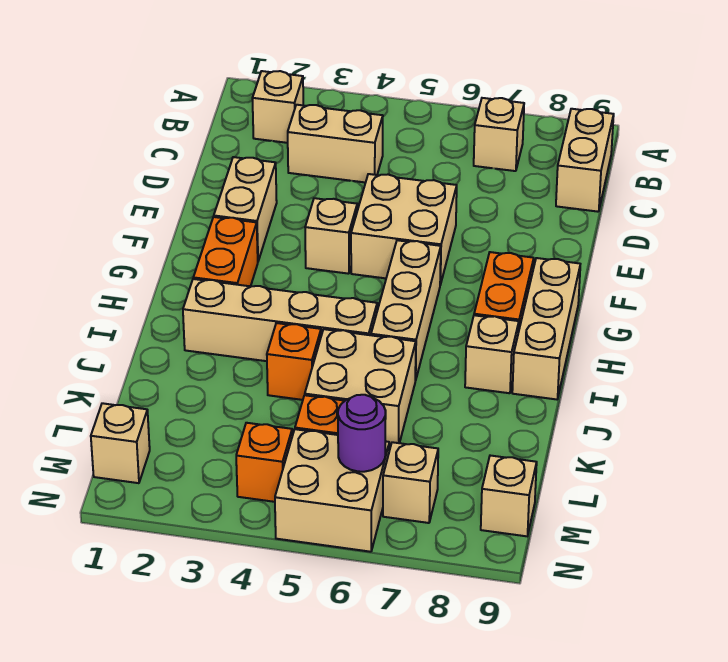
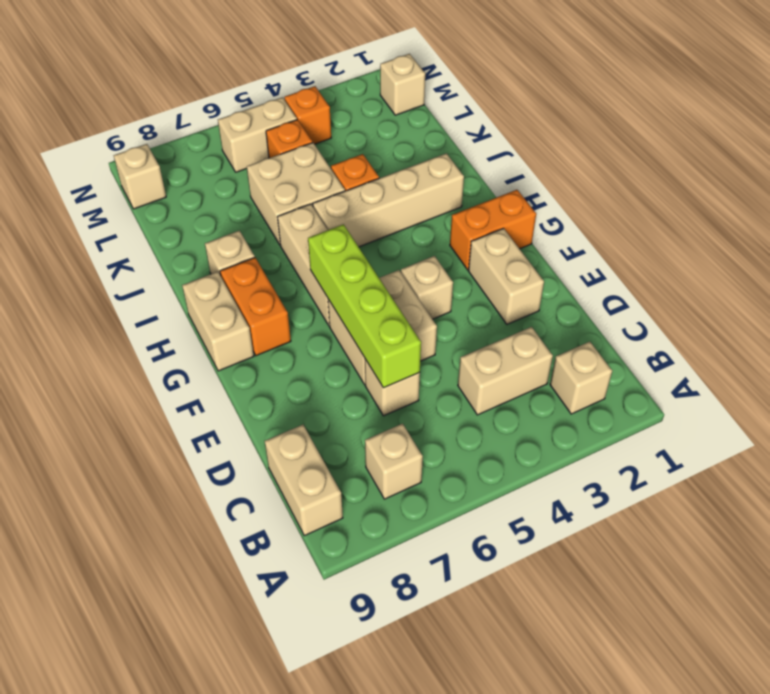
none -> lime brick D6:G6 level 2
orange brick G2:H2 level 1 -> orange brick G1:G2 level 1
tan brick G9:I9 level 1 -> tan brick G9:H9 level 1
tan brick M5:N6 level 1 -> tan brick M5:M6 level 1
purple round brick M6 level 2 -> none
tan brick M7 level 1 -> tan brick D6 level 1

